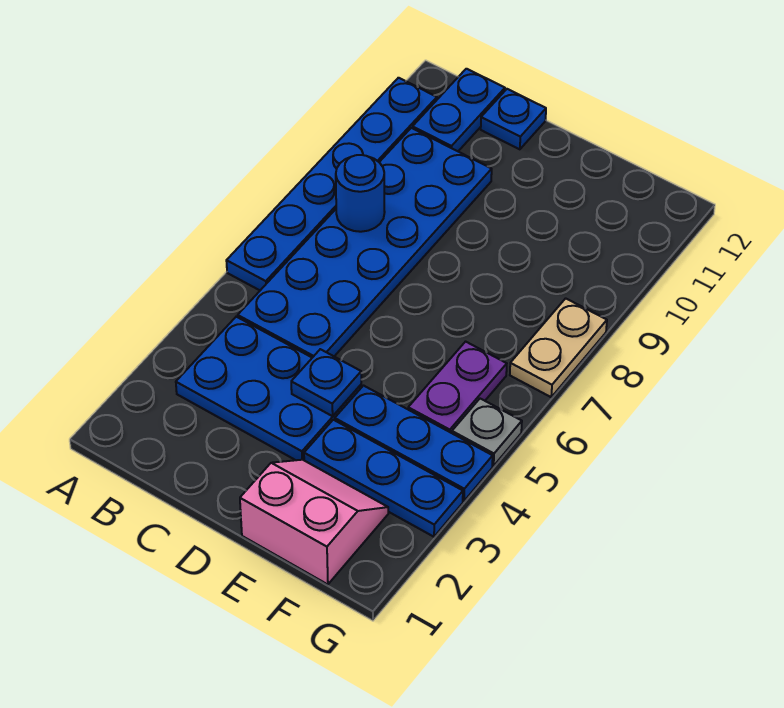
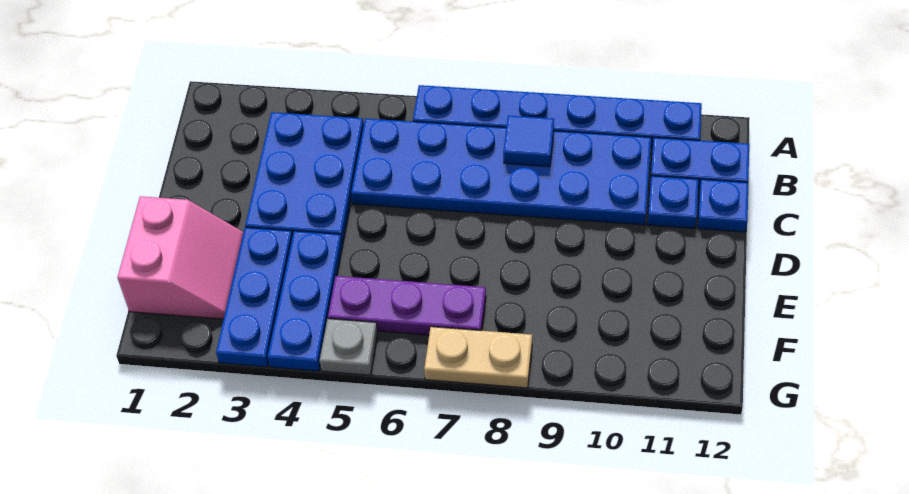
blue round brick B8 level 2 -> blue tile B8 level 2
blue plate D4 level 2 -> blue plate C11 level 1
purple plate F5:F6 level 1 -> purple plate F5:F7 level 1

